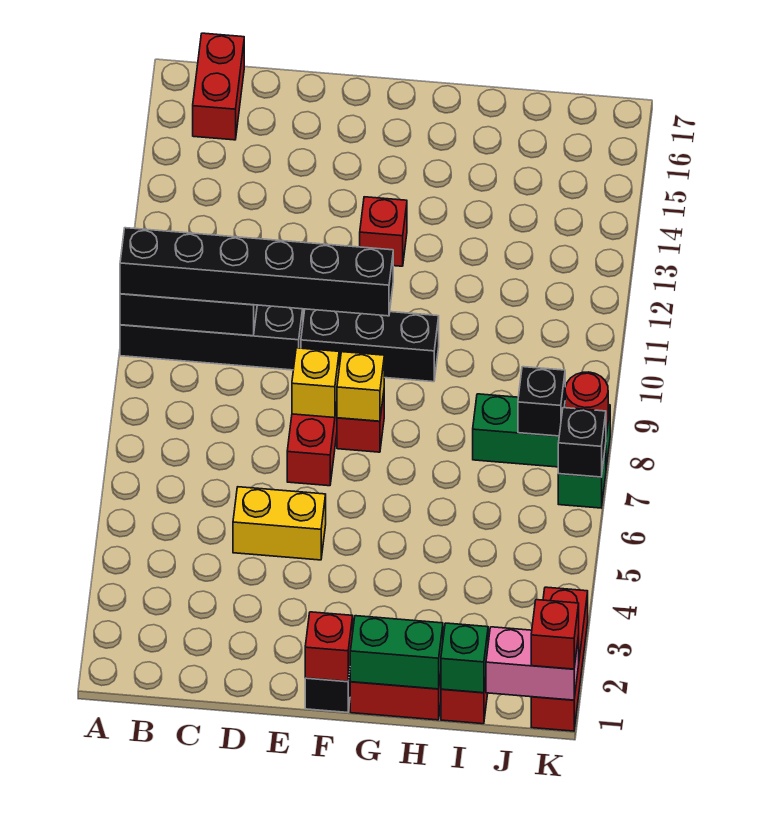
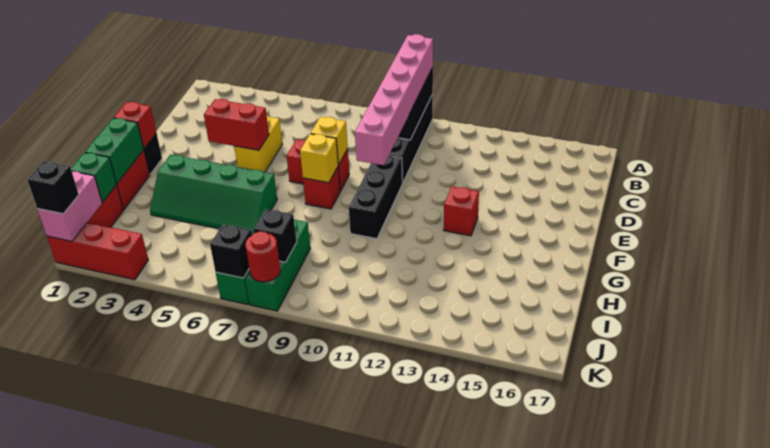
black brick A10:F10 level 3 -> pink brick A10:F10 level 3
red brick B16:B17 level 1 -> red brick E4:E5 level 2
none -> green slope G3:H6 level 1 top G
red brick K1 level 3 -> black brick K1 level 3

